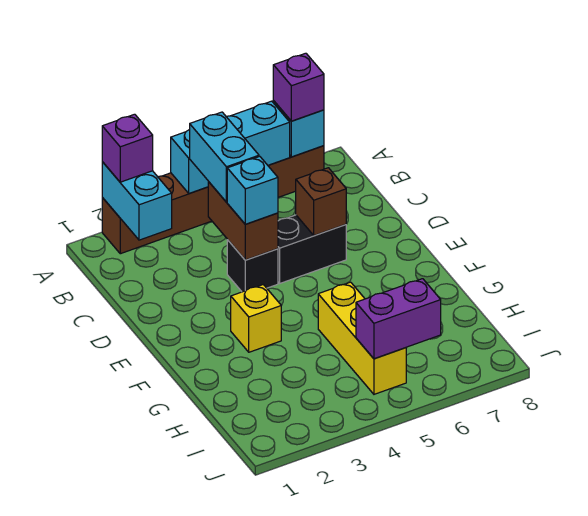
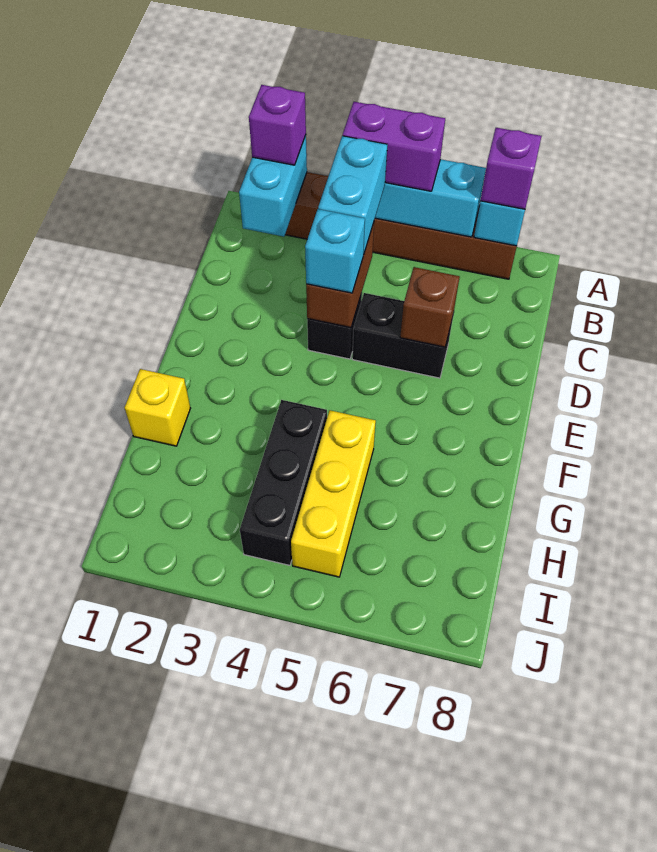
yellow brick F3 level 1 -> yellow brick G1 level 1
none -> black brick G4:I4 level 1
purple brick I5:I6 level 2 -> purple brick A4:A5 level 3

